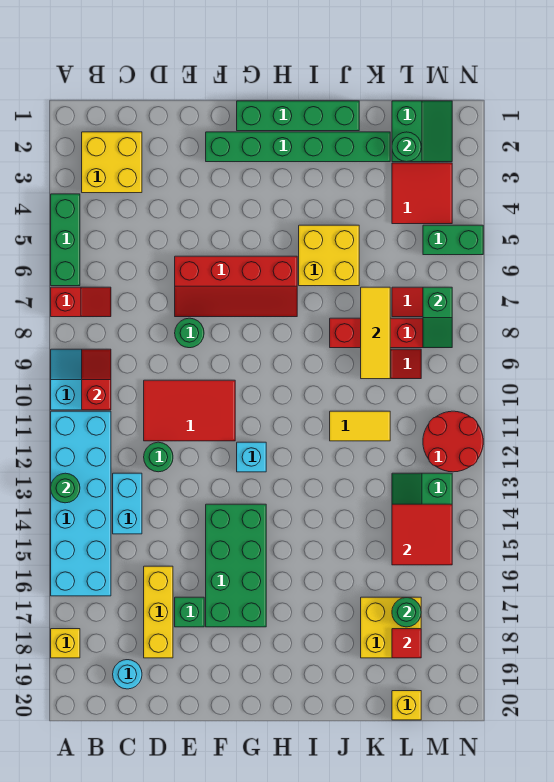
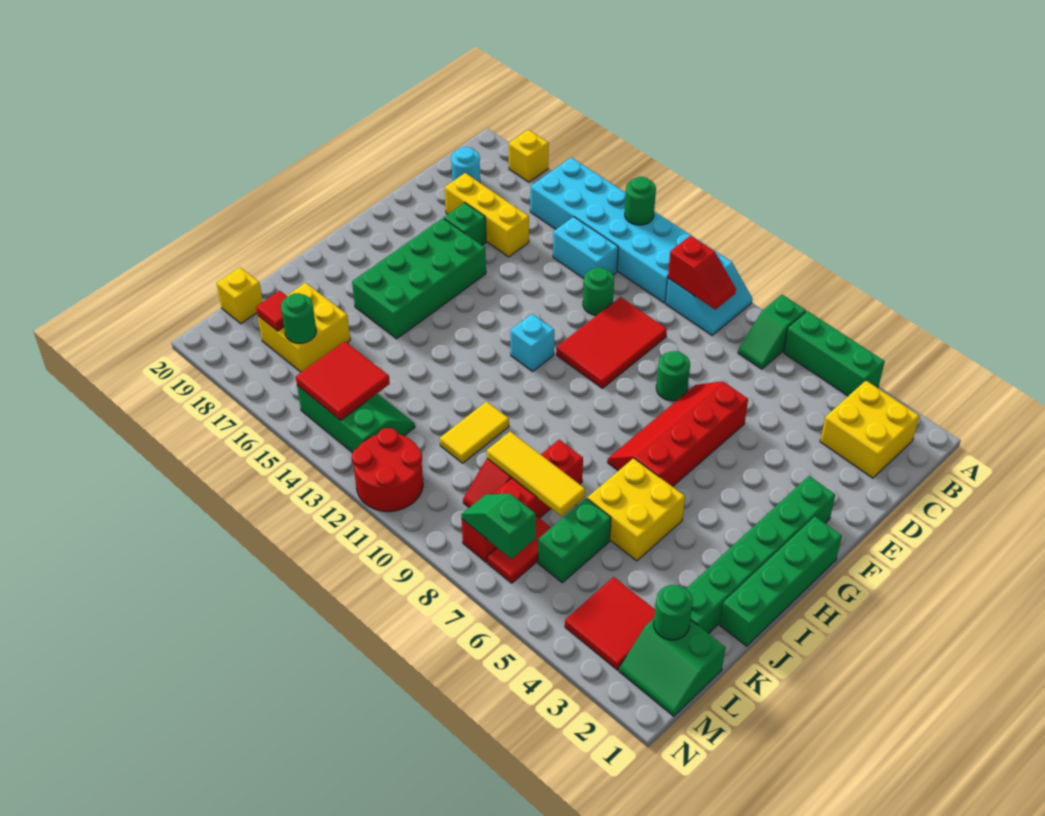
red slope A7:B7 level 1 top A -> green slope A7:B7 level 1 top A
green brick F14:G17 level 1 -> green brick F16:I17 level 1
green brick M5:N5 level 1 -> green brick K6:L6 level 1

